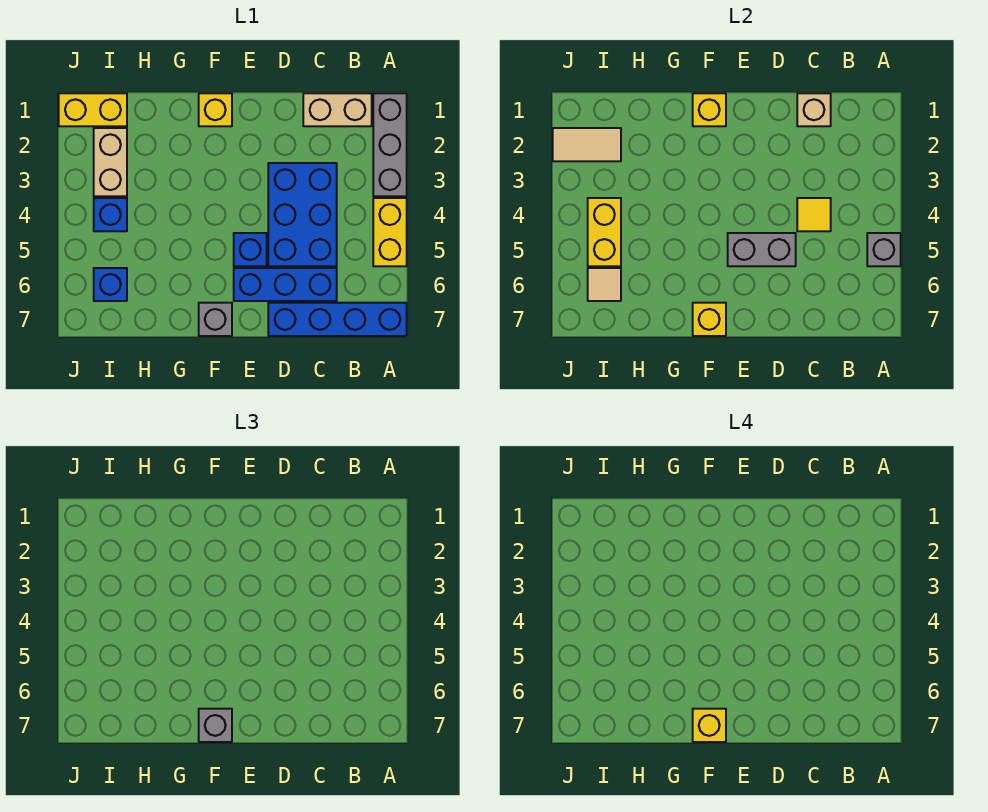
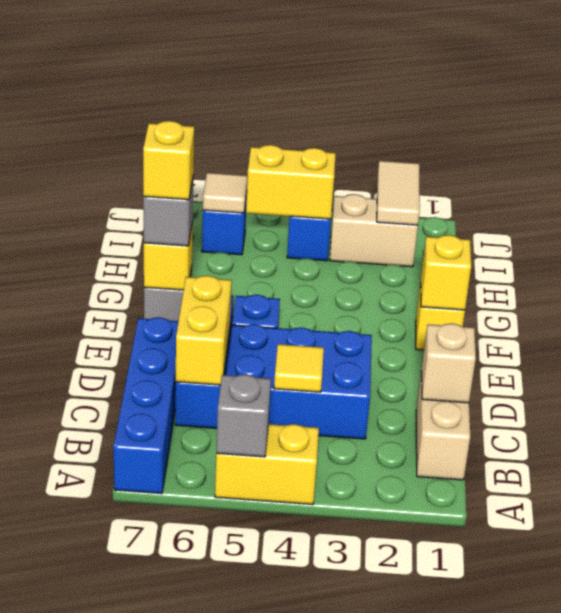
grey brick A1:A3 level 1 -> none
grey brick D5:E5 level 2 -> none
yellow brick I1:J1 level 1 -> yellow brick C6:D6 level 2

